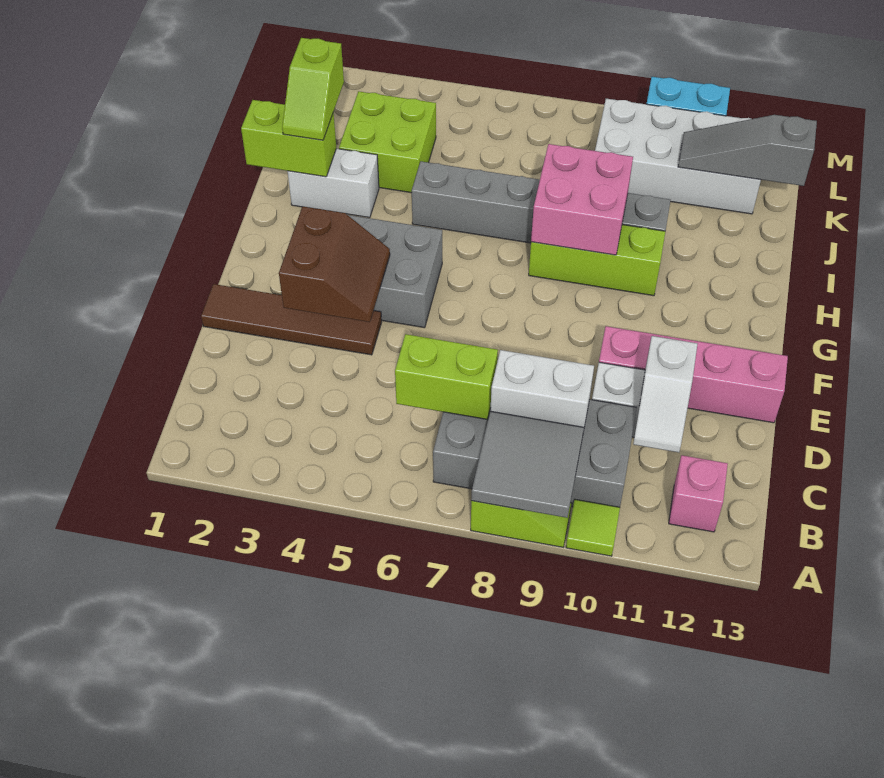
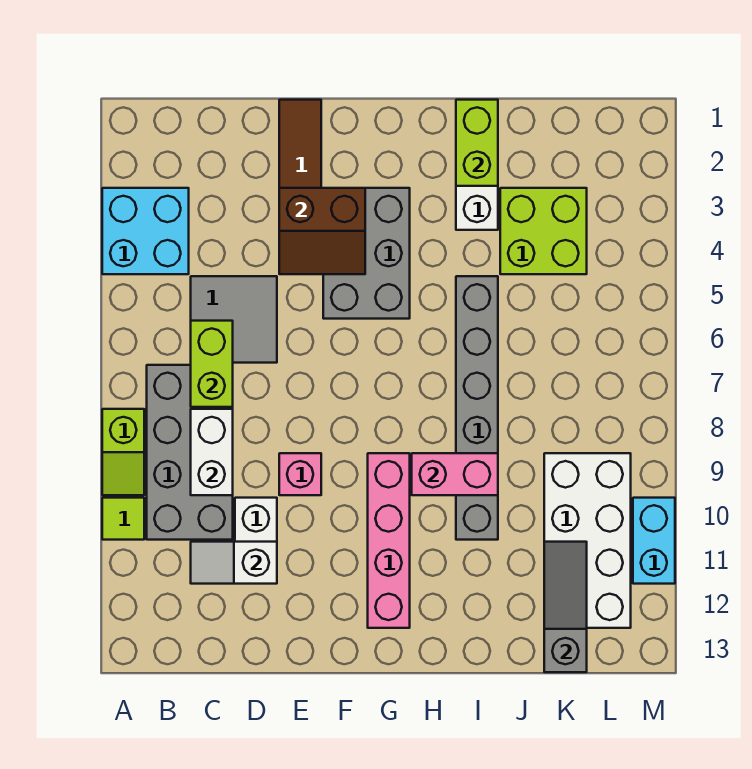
none -> cyan brick A3:B4 level 1
grey tile A8:B9 level 2 -> grey tile C5:D6 level 1
pink brick B12 level 1 -> pink brick E9 level 1
pink brick E10:E13 level 1 -> pink brick G9:G12 level 1
lime brick H8:H10 level 1 -> none
pink brick H8:I9 level 2 -> pink brick H9:I9 level 2
lime slope I2:J2 level 3 top J -> none

